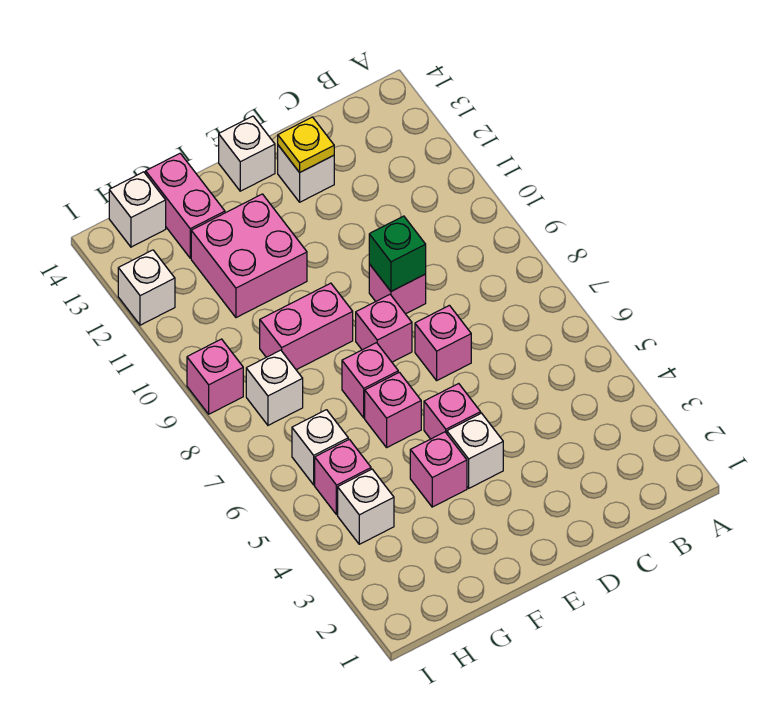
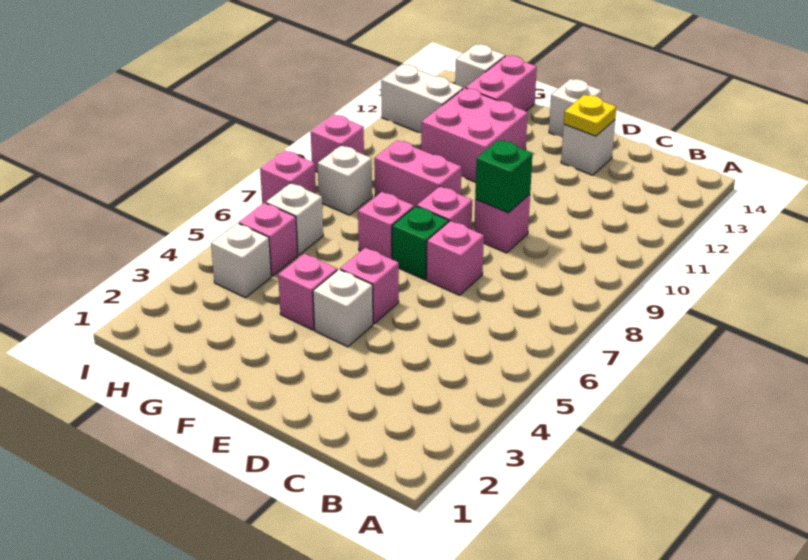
none -> green brick E7 level 1
pink brick F6 level 1 -> pink brick I7 level 1
white brick I12 level 1 -> white brick H12:I12 level 1

